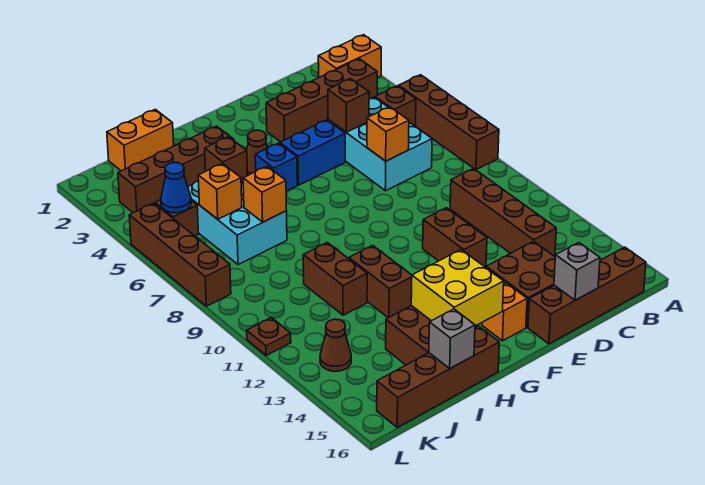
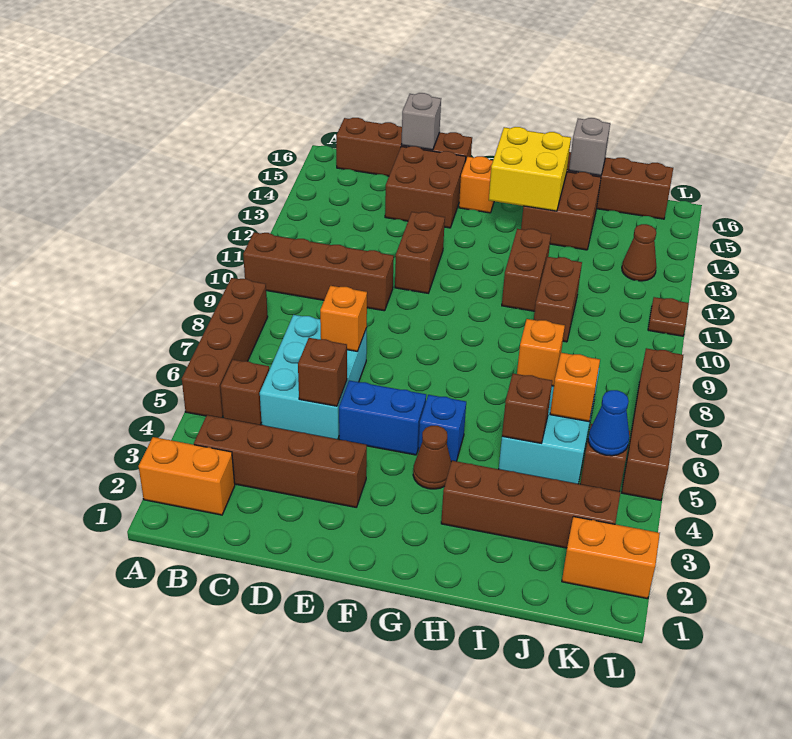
brown brick C10:C13 level 1 -> brown brick A10:D10 level 1
orange brick I1:J1 level 1 -> orange brick K2:L2 level 1

